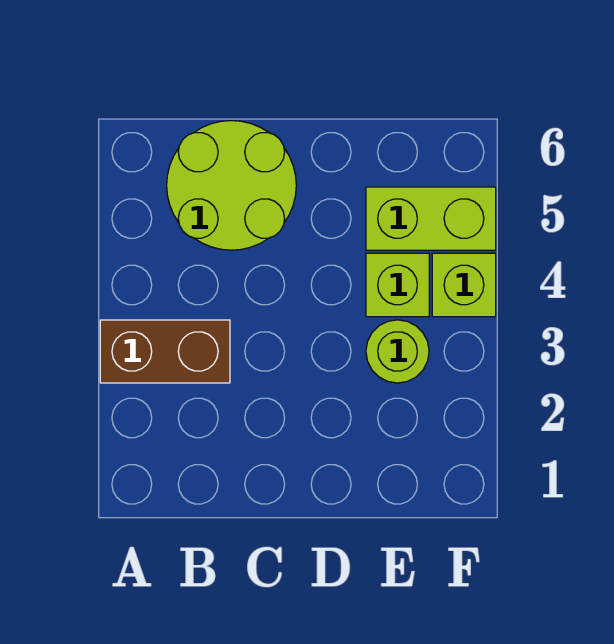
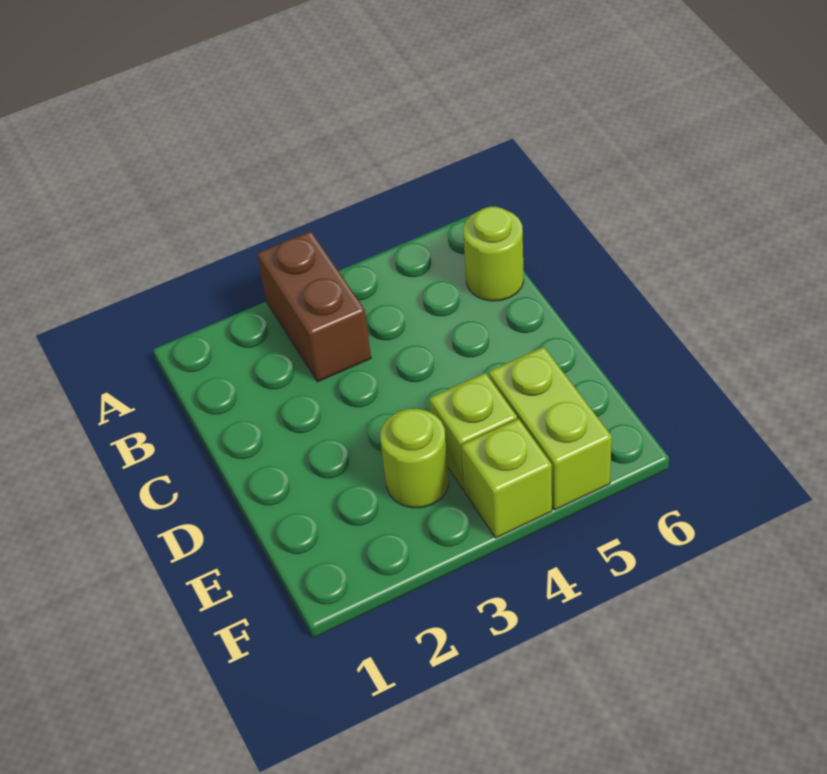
lime round brick B5:C6 level 1 -> lime round brick B6 level 1

